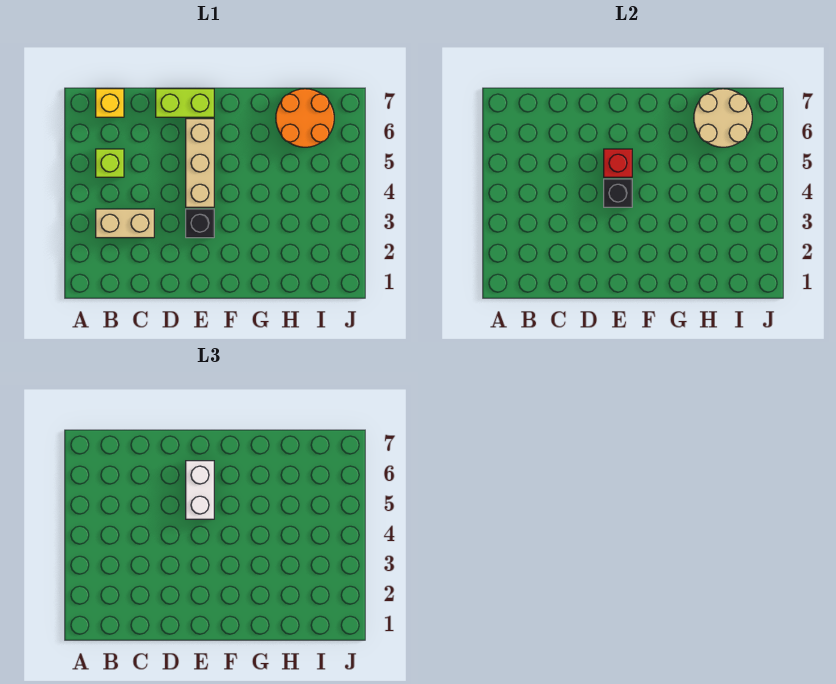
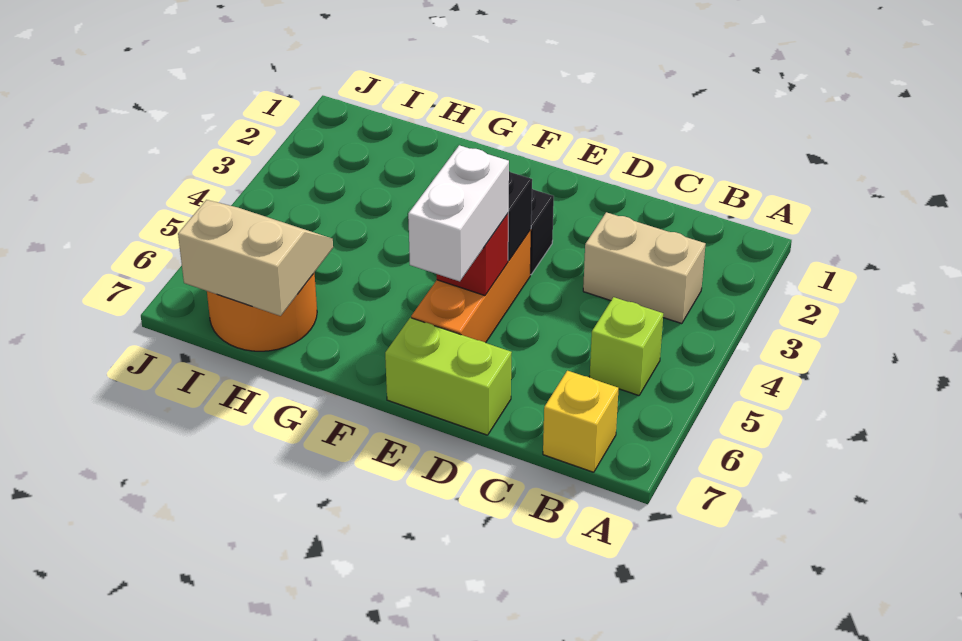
tan brick E4:E6 level 1 -> orange brick E4:E6 level 1
tan round brick H6:I7 level 2 -> tan slope H6:I7 level 2 top 7

